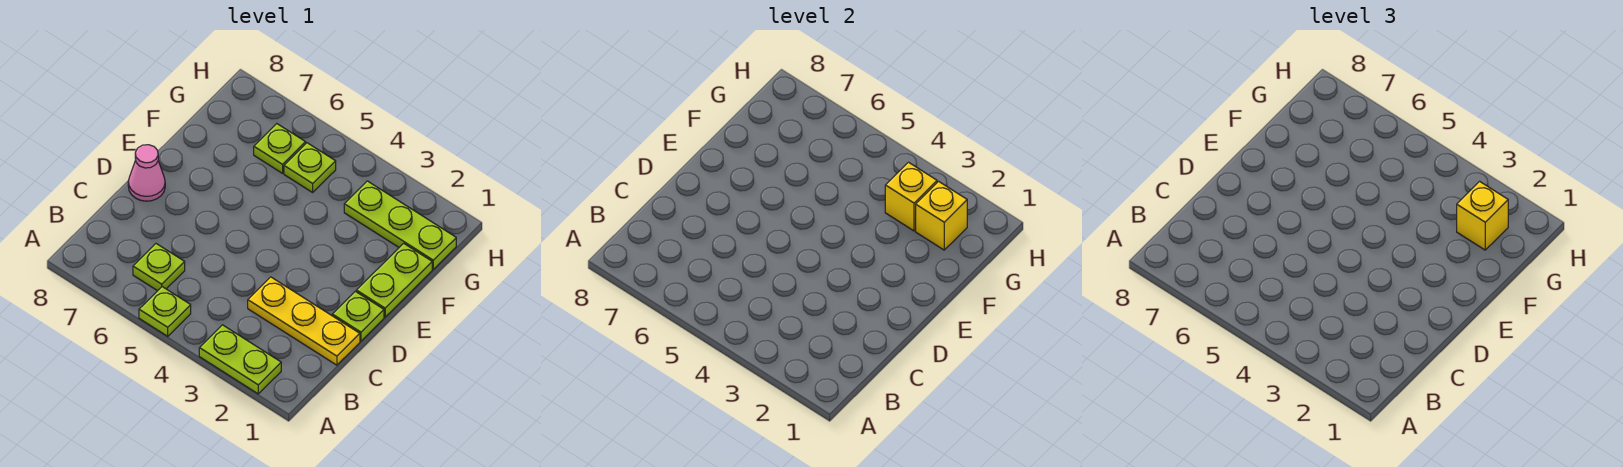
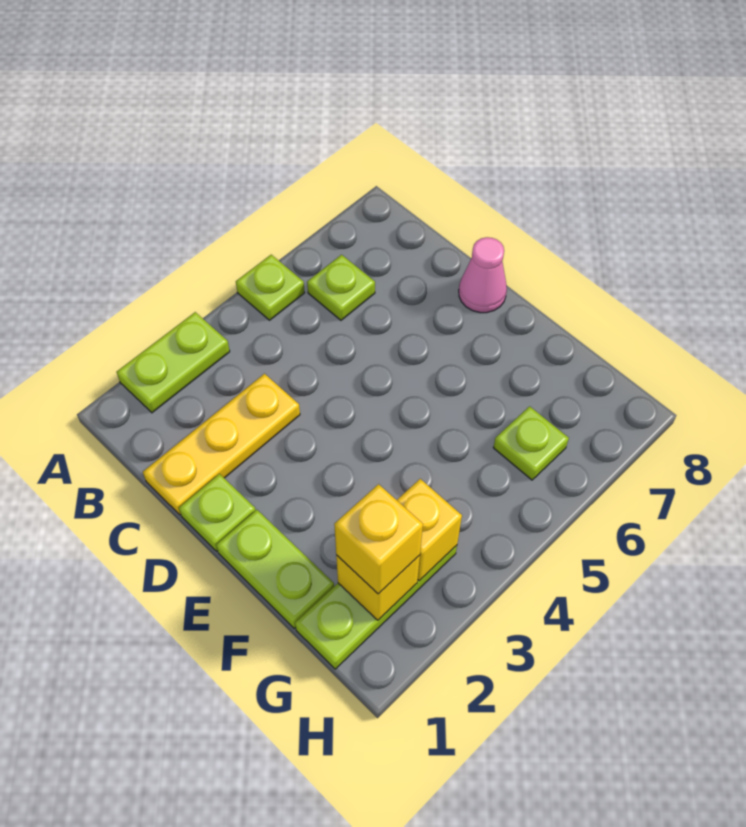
lime plate G5 level 1 -> none

